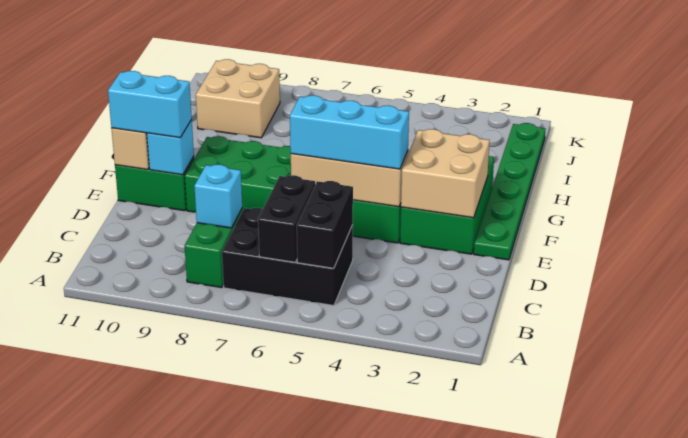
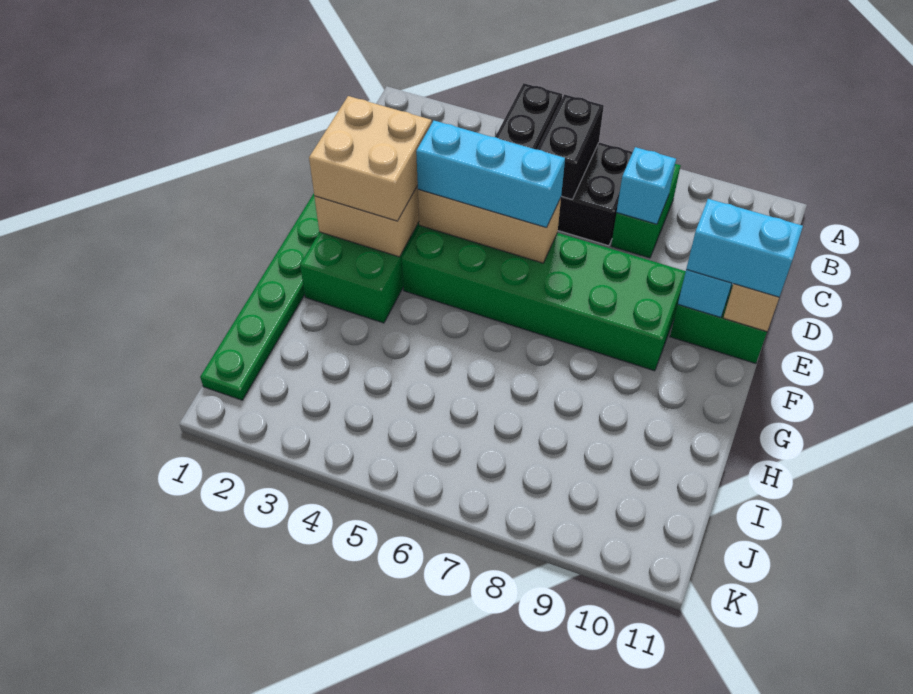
tan brick I9:J10 level 1 -> tan brick E2:F3 level 3

